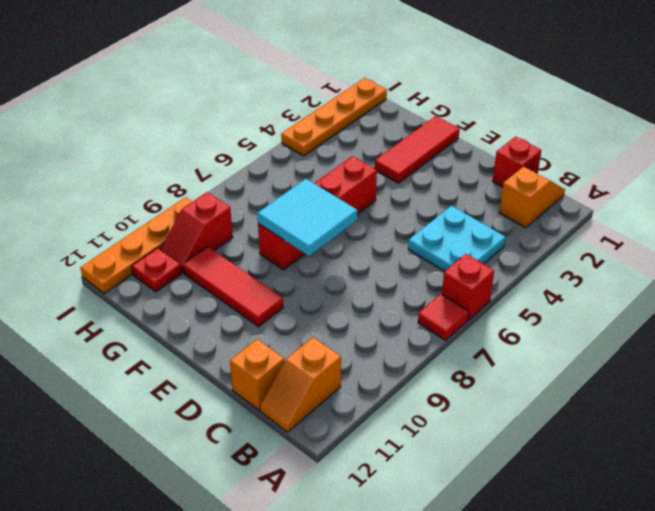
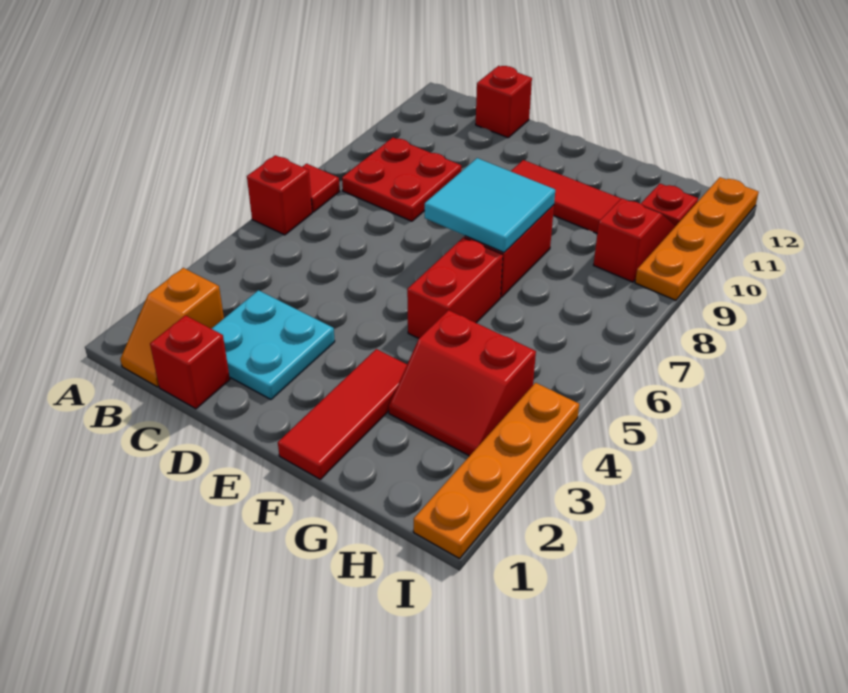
cyan plate B4:C5 level 1 -> cyan plate C2:D3 level 1
none -> red plate B8:C9 level 1
orange slope B11:B12 level 1 top 11 -> none
orange brick C12 level 1 -> red brick C12 level 1
none -> red slope G3:H4 level 1 top 4

